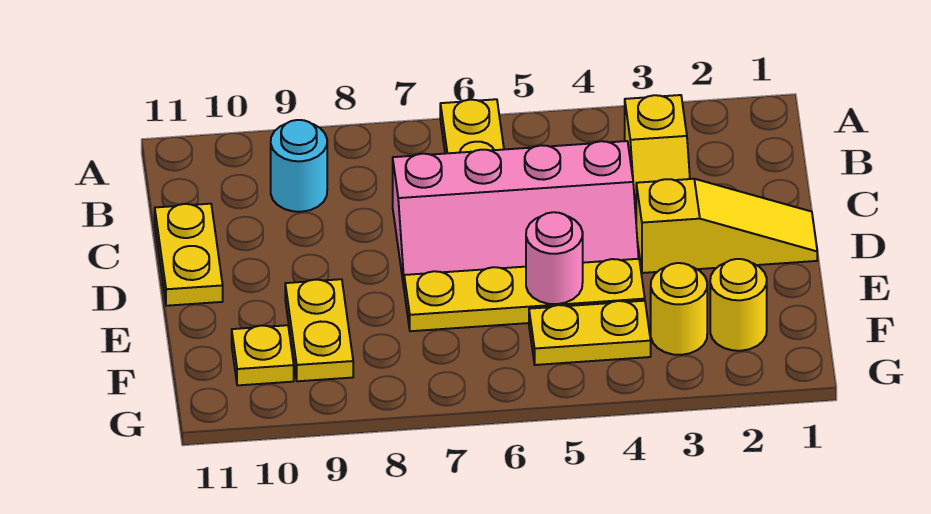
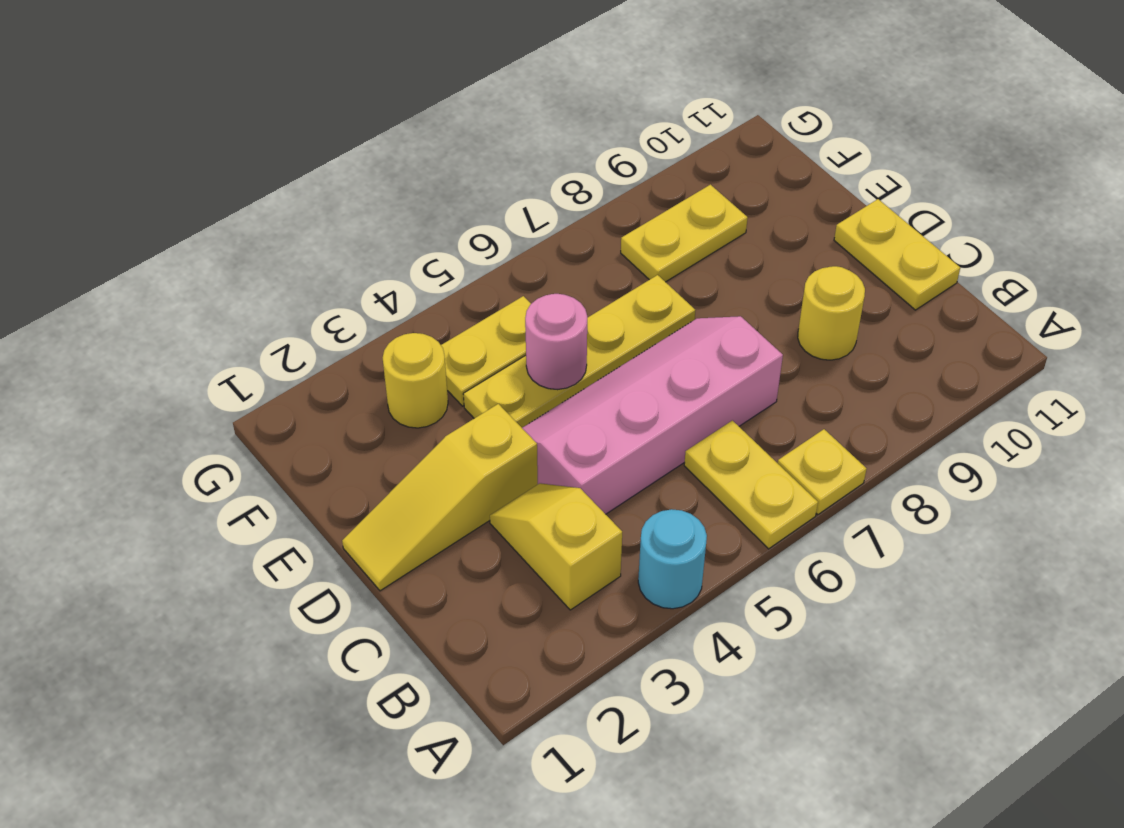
cyan round brick B9 level 1 -> cyan round brick A4 level 1
yellow plate E9:F9 level 1 -> yellow plate F8:F9 level 1
yellow round brick F2 level 1 -> yellow round brick C9 level 1
yellow plate F10 level 1 -> yellow plate A7 level 1

